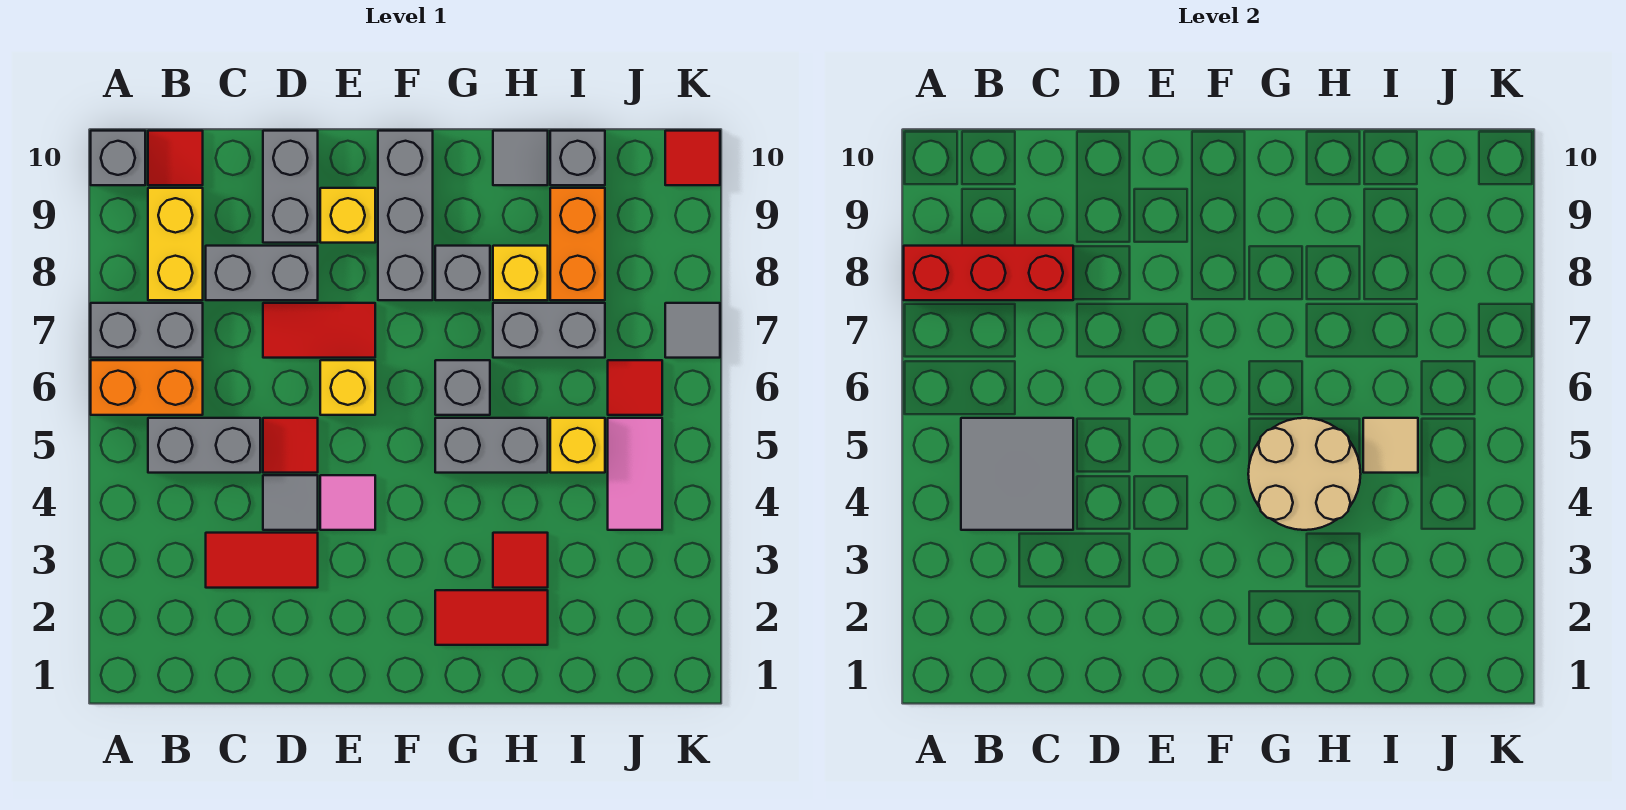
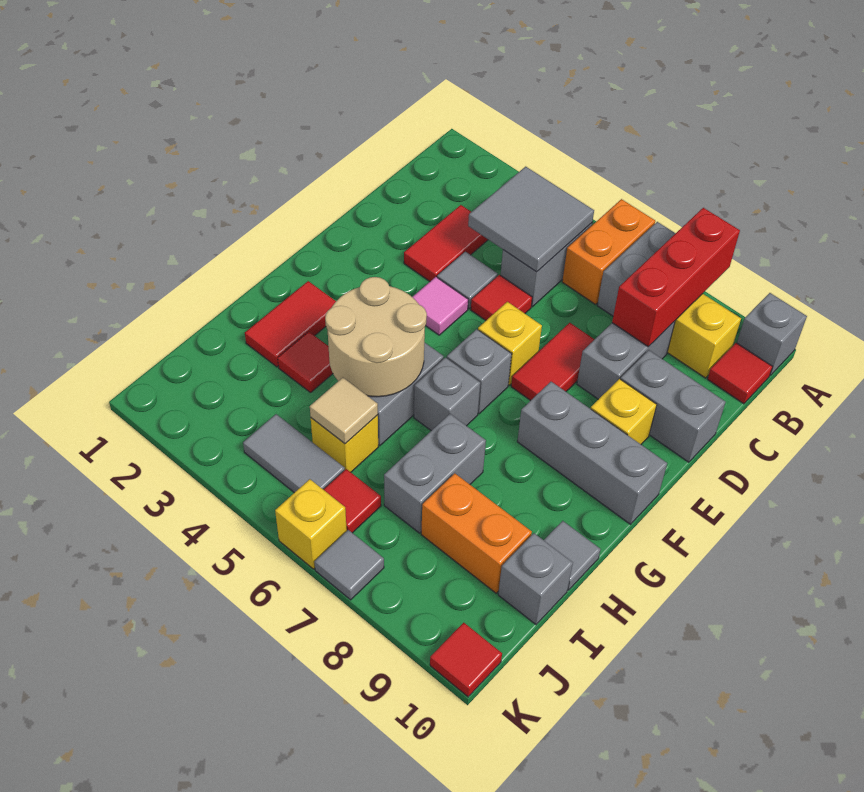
grey brick G8 level 1 -> grey brick F6 level 1
yellow brick H8 level 1 -> yellow brick K6 level 1
pink tile J4:J5 level 1 -> grey tile J4:J5 level 1

